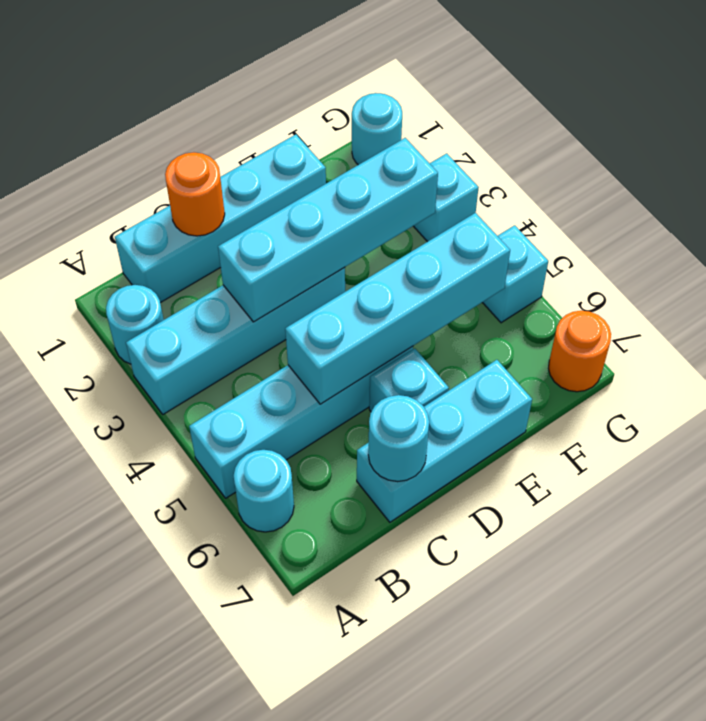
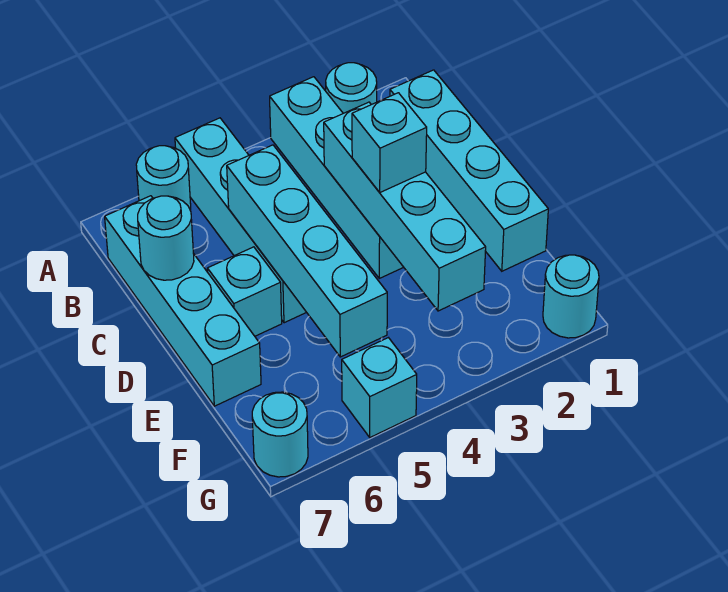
orange round brick C1 level 2 -> none
cyan brick C7:E7 level 1 -> cyan brick B7:E7 level 1
cyan brick G3 level 1 -> cyan brick D3 level 3
orange round brick G7 level 1 -> cyan round brick G7 level 1

